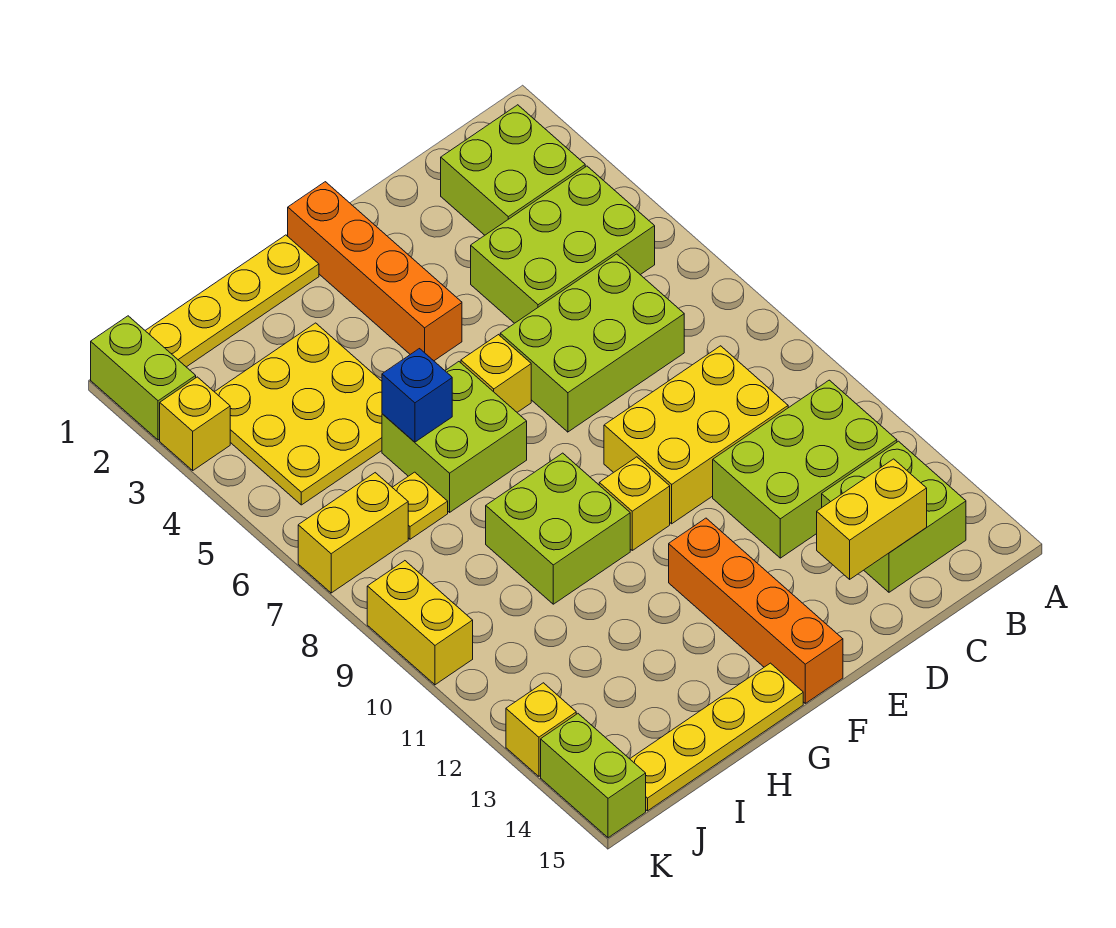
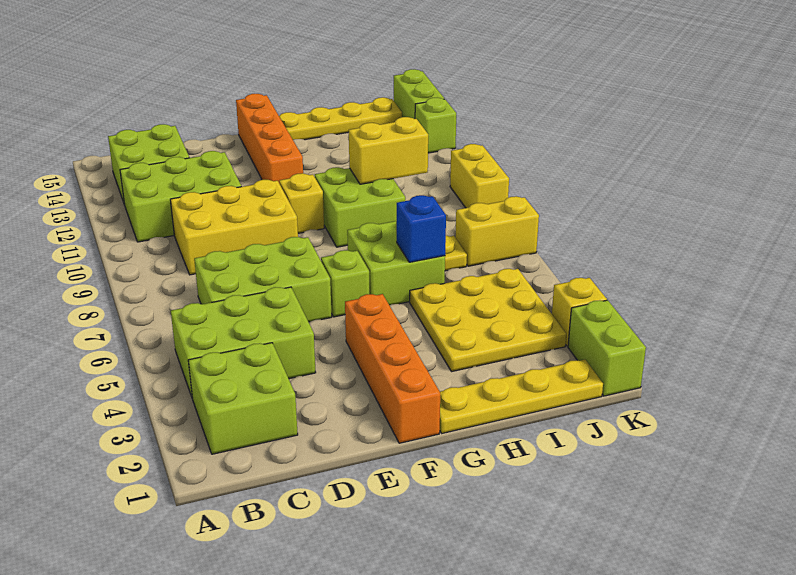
yellow brick C14:D14 level 2 -> yellow brick H10:I10 level 2
yellow brick F6 level 1 -> lime brick F6 level 1
yellow brick K13 level 1 -> lime brick K13 level 1

